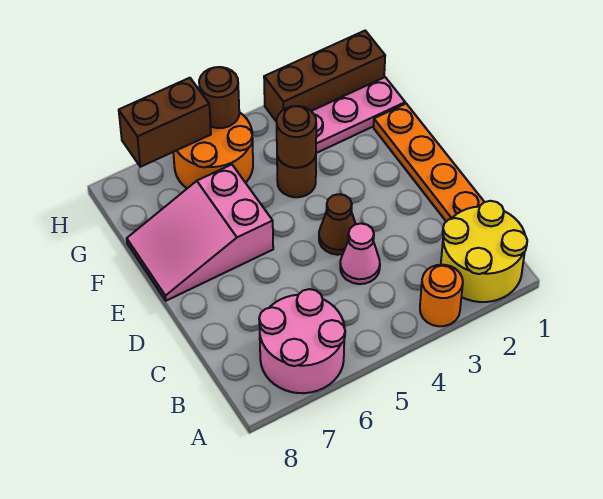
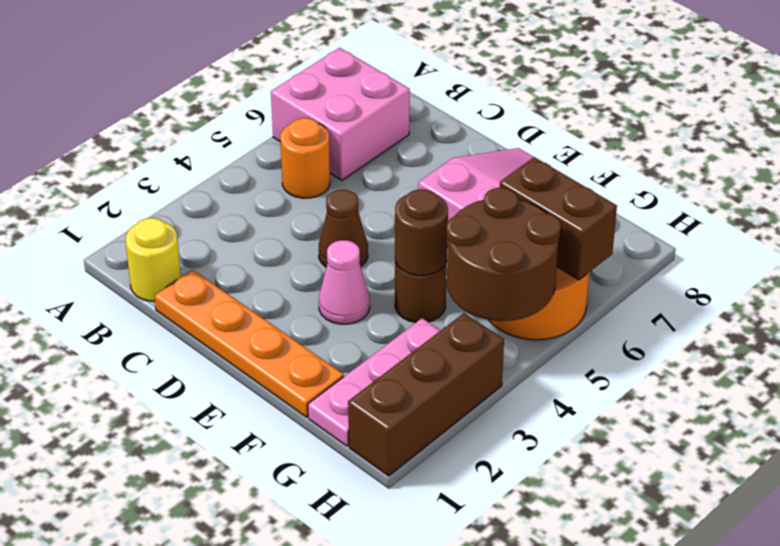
yellow round brick A1:B2 level 1 -> yellow round brick B1 level 1
orange round brick A3 level 1 -> orange round brick B5 level 1
pink round brick A6:B7 level 1 -> pink brick A6:B7 level 1
pink cone C4 level 1 -> pink cone E3 level 1
brown round brick H5 level 2 -> brown round brick G4:H5 level 2
brown brick H6:H7 level 2 -> brown brick G6:H6 level 2

